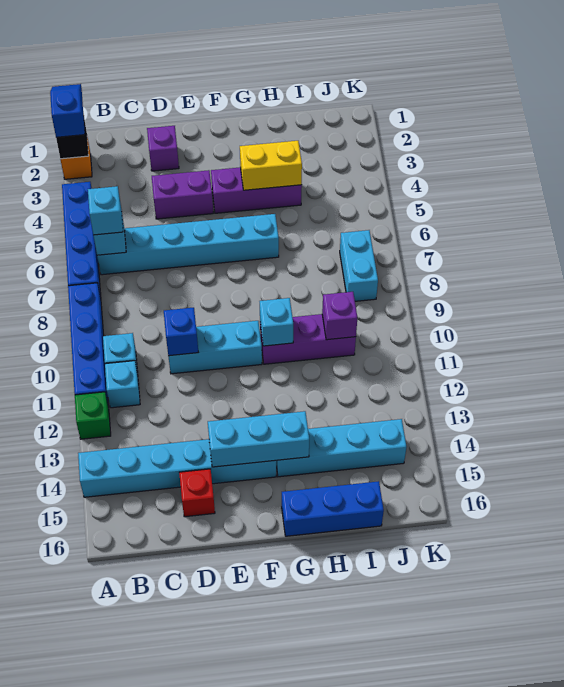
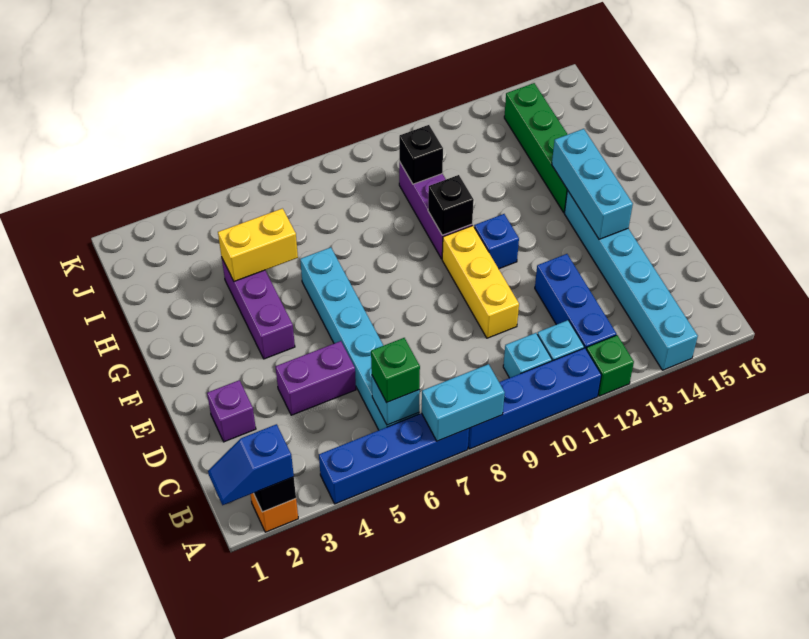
cyan brick B6 level 3 -> green brick B6 level 3
purple brick D4:E4 level 1 -> purple brick D4:D5 level 1
cyan brick D10:F10 level 1 -> yellow brick D10:F10 level 1
blue brick D10 level 2 -> blue brick F11 level 1
red brick D15 level 1 -> none
yellow brick G4:H4 level 2 -> yellow brick H4:H5 level 2
cyan brick G10 level 2 -> black brick G10 level 2
cyan brick G14:J14 level 1 -> green brick G14:J14 level 1
blue brick G16:I16 level 1 -> blue brick B12:D12 level 1
purple brick I10 level 2 -> black brick I10 level 2
cyan brick J7:J8 level 1 -> cyan brick A7:A8 level 2

